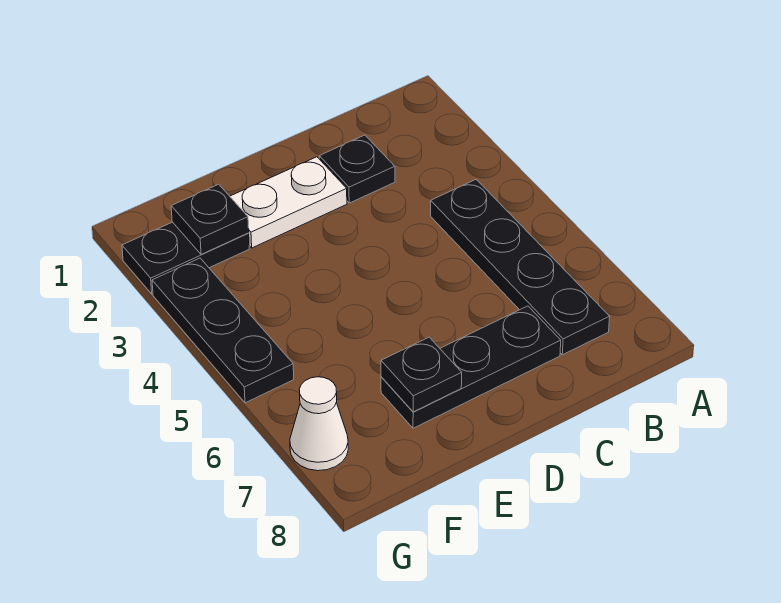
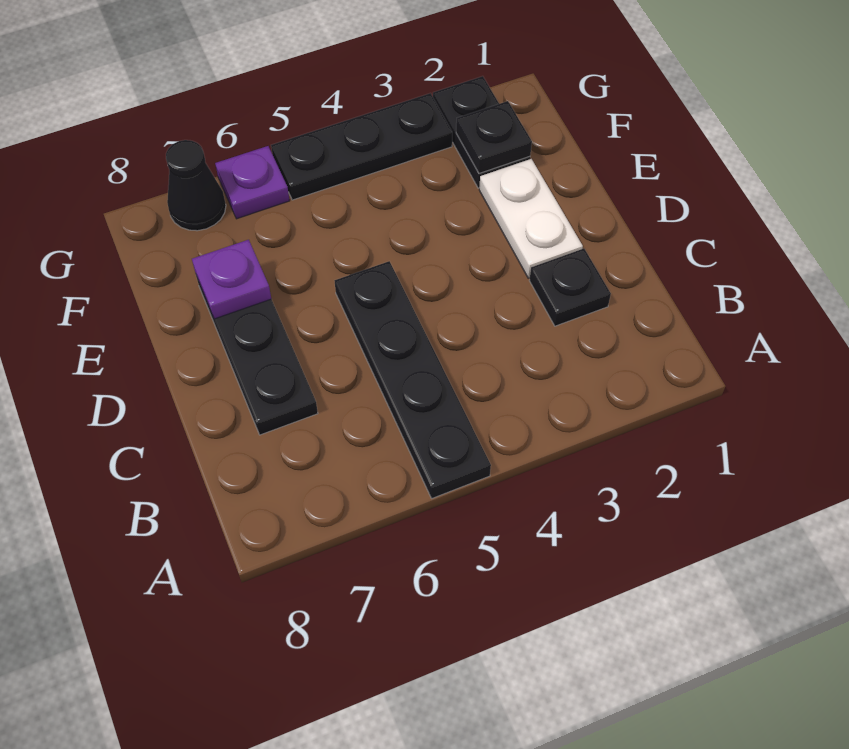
black plate B4:B7 level 1 -> black plate A5:D5 level 1
black plate E7 level 2 -> purple plate E7 level 2
none -> purple plate G6 level 1
white cone G7 level 1 -> black cone G7 level 1

